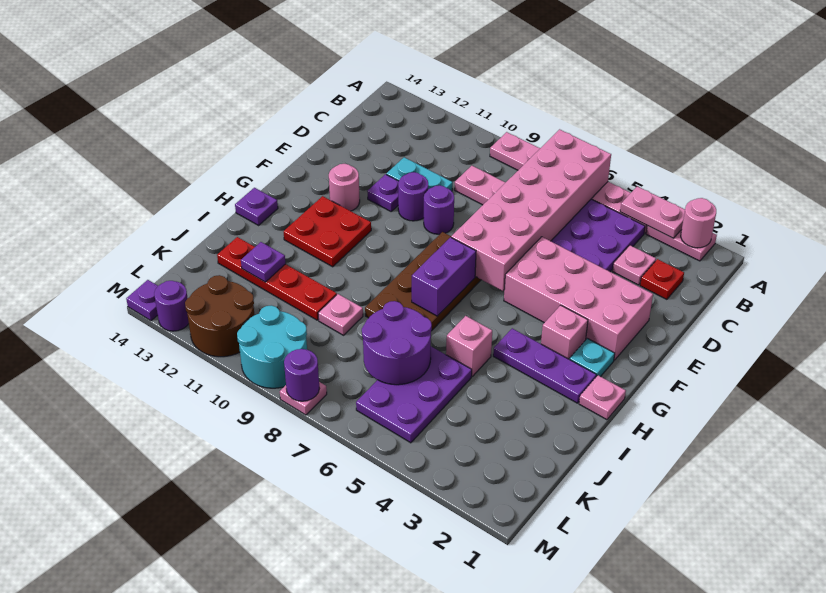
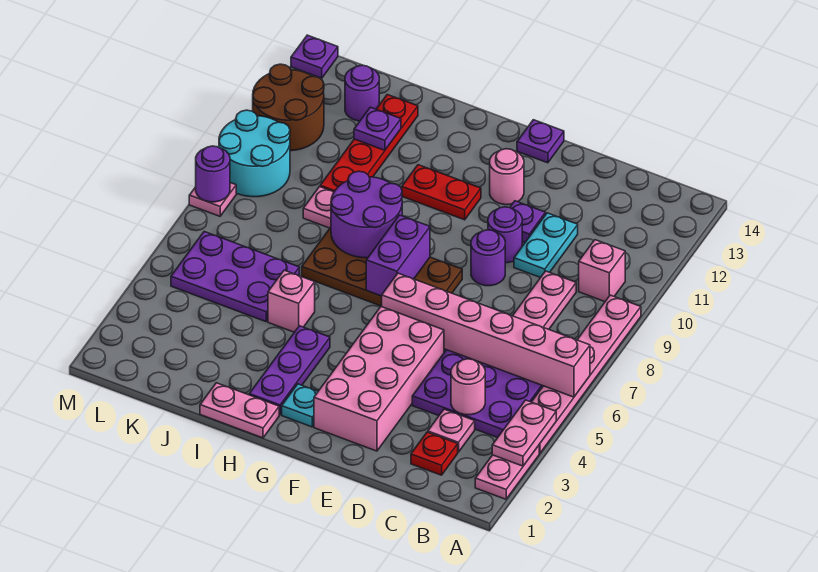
pink round brick A2 level 2 -> pink round brick C4 level 2
pink brick A6:F7 level 2 -> pink brick A6:F6 level 2
pink brick G3 level 1 -> pink brick B10 level 1
purple brick G7:H7 level 2 -> purple brick G7:G8 level 2
red plate G11:H12 level 1 -> red plate G11:H11 level 1
pink plate H1 level 1 -> pink plate H1:I1 level 1
purple plate H14 level 1 -> purple plate F14 level 1
purple round brick J6:K7 level 2 -> purple round brick H8:I9 level 2
purple round brick M13 level 1 -> purple round brick K13 level 1

